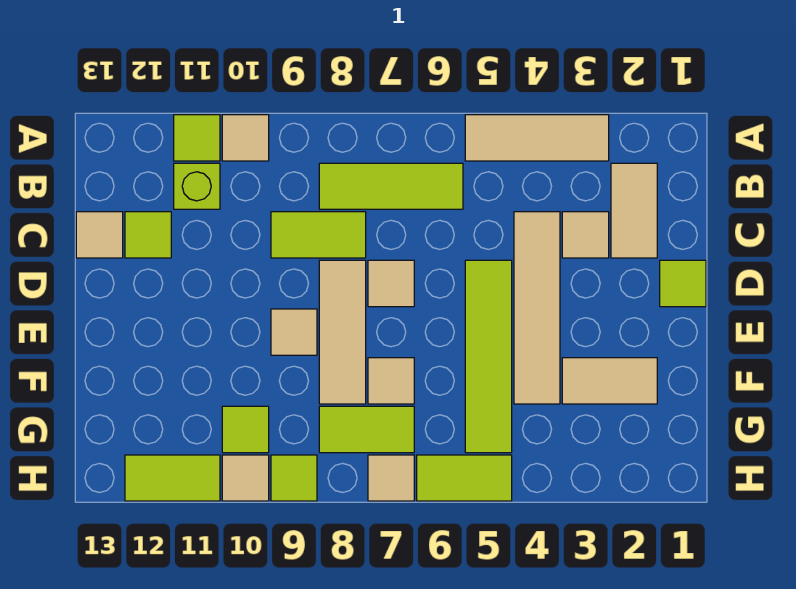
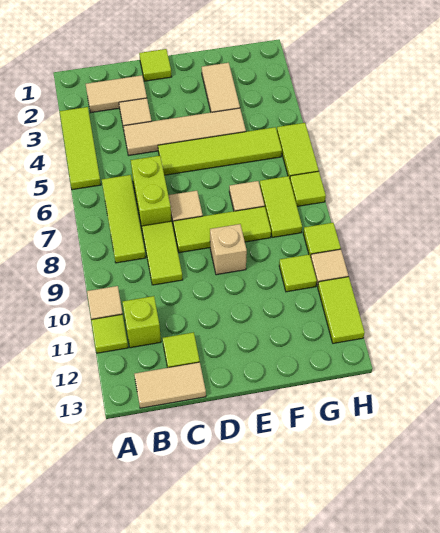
tan tile A3:A5 level 1 -> lime tile A3:A5 level 1
none -> lime brick C6:C7 level 1
tan tile C13 level 1 -> tan tile B13:C13 level 1
tan tile D8:F8 level 1 -> lime tile D8:F8 level 1
tan tile E9 level 1 -> tan brick E9 level 1
tan tile H7 level 1 -> lime tile H7 level 1

